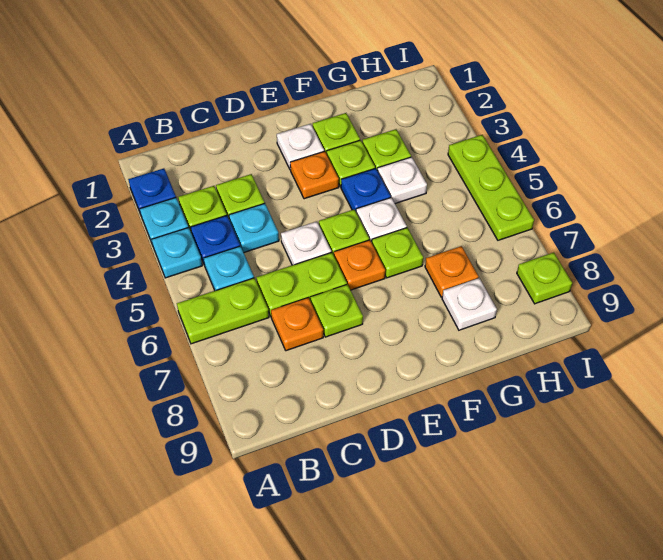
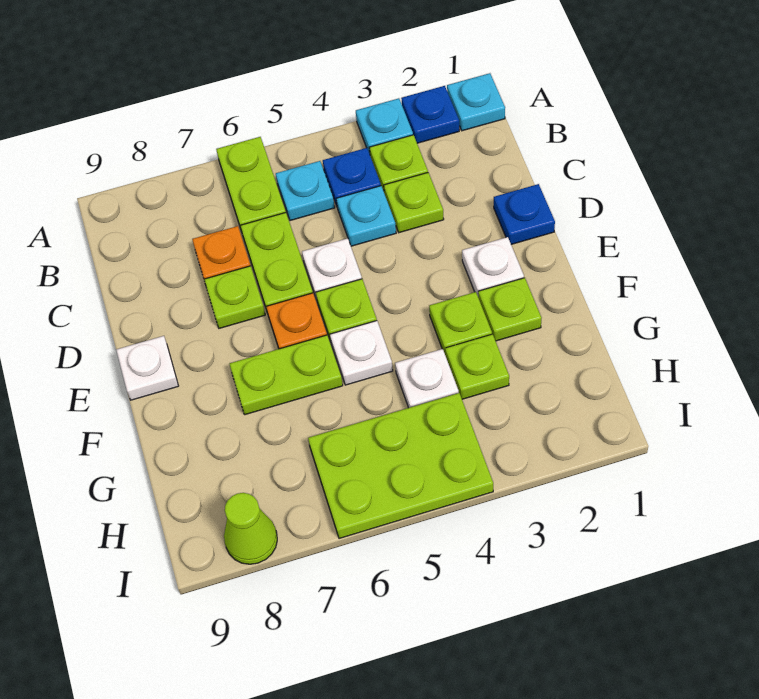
cyan plate A4 level 1 -> cyan plate A1 level 1
orange plate E3 level 1 -> none
blue plate F4 level 1 -> blue plate D1 level 1
lime plate F6 level 1 -> lime plate F6:F7 level 1
orange plate G7 level 1 -> none
white plate G8 level 1 -> white plate E9 level 1
lime plate I4:I6 level 1 -> lime plate H4:I6 level 1
lime plate I8 level 1 -> lime cone I8 level 1

